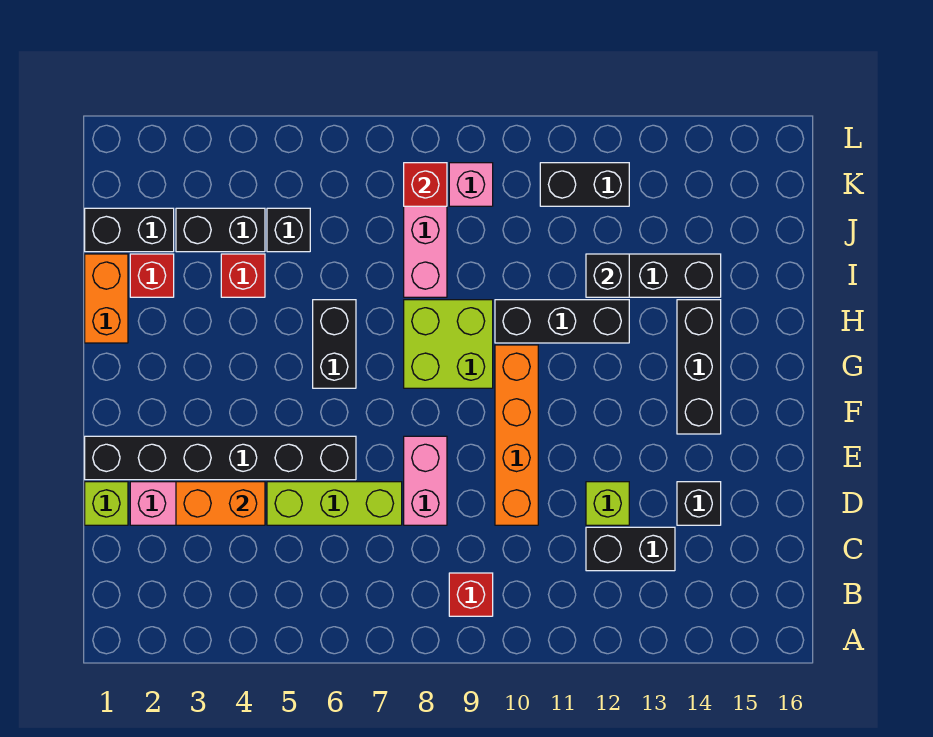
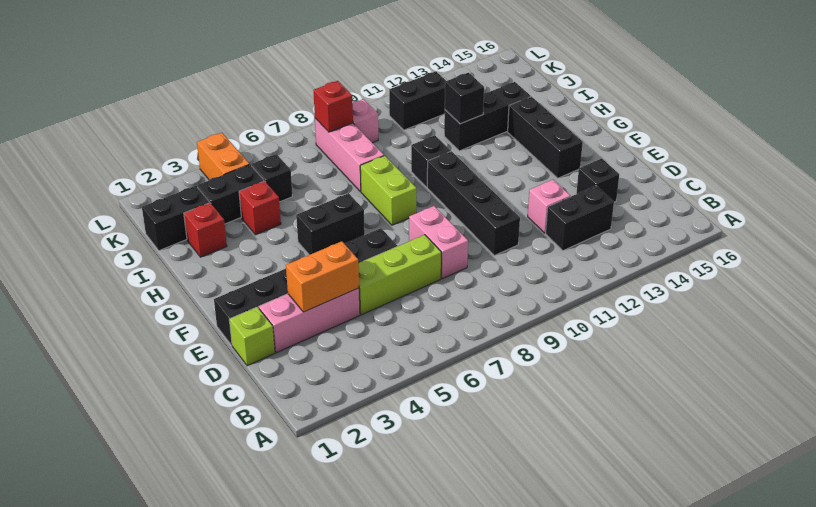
red brick B9 level 1 -> none
orange brick D10:G10 level 1 -> black brick D10:G10 level 1
lime brick D12 level 1 -> pink brick D12 level 1
black brick G6:H6 level 1 -> black brick G5:G6 level 1
lime brick G8:H9 level 1 -> lime brick G8:H8 level 1
orange brick H1:I1 level 1 -> orange brick K4:L4 level 1
black brick H10:H12 level 1 -> black brick H10 level 1

